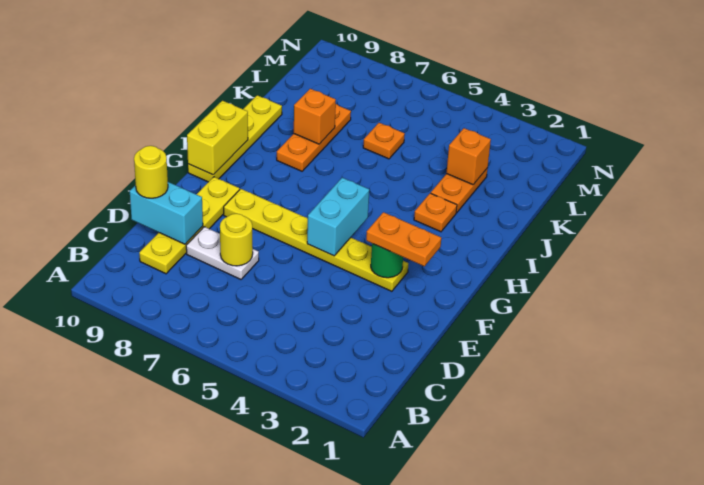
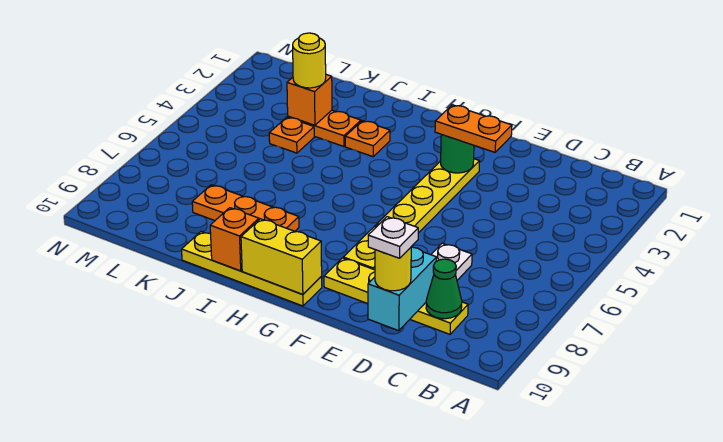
none -> green cone C9 level 2
yellow round brick D7 level 2 -> yellow round brick K3 level 3
none -> white plate D10 level 4
orange plate F2:F3 level 3 -> orange plate E3:F3 level 3
cyan brick F5:G5 level 2 -> none
orange brick J8 level 2 -> orange brick I10 level 2
orange plate K6 level 1 -> orange plate K4 level 1

